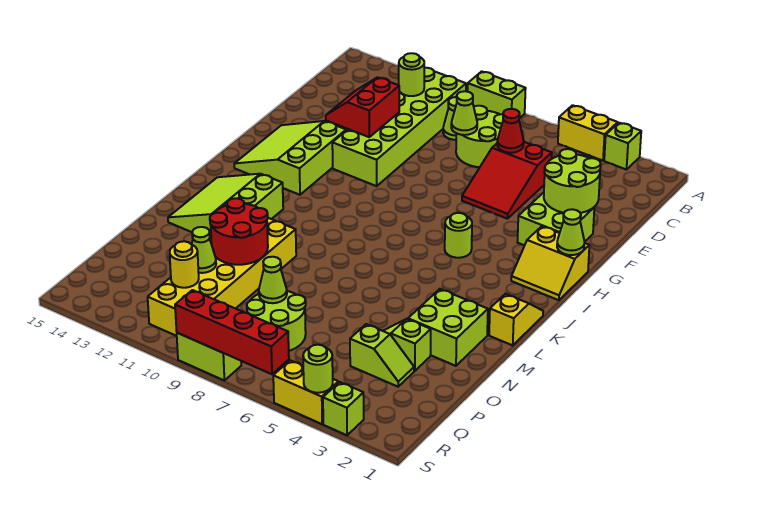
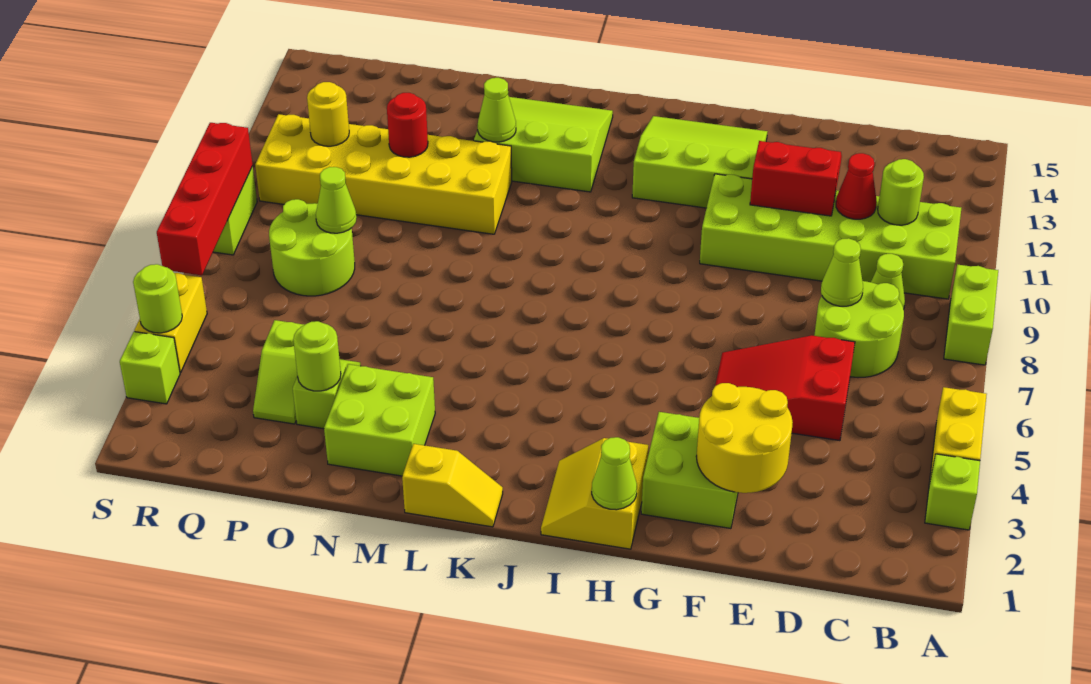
red cone D6 level 2 -> red cone D11 level 2
lime round brick E2:F3 level 2 -> yellow round brick E2:F3 level 2
lime round brick I5 level 1 -> lime round brick O3 level 2
red round brick N10:O11 level 2 -> red round brick O11 level 2
lime cone P11 level 2 -> lime cone M12 level 2

